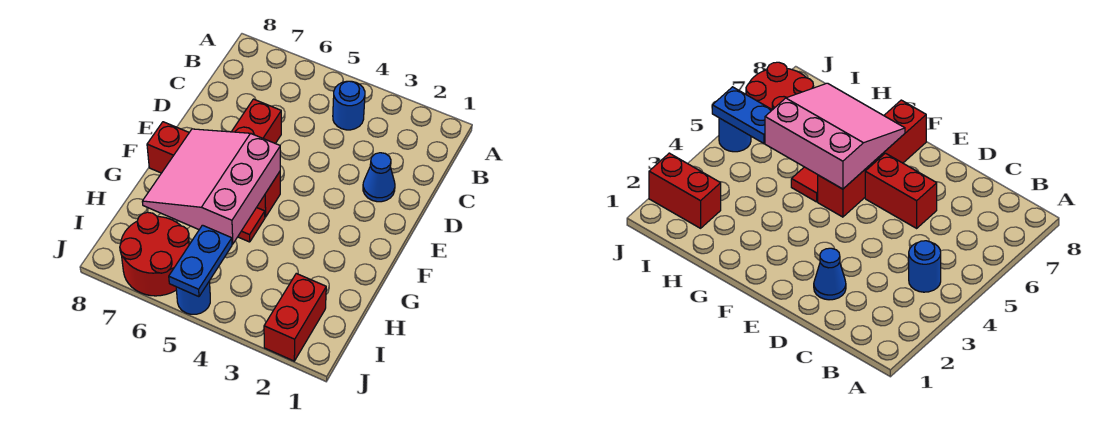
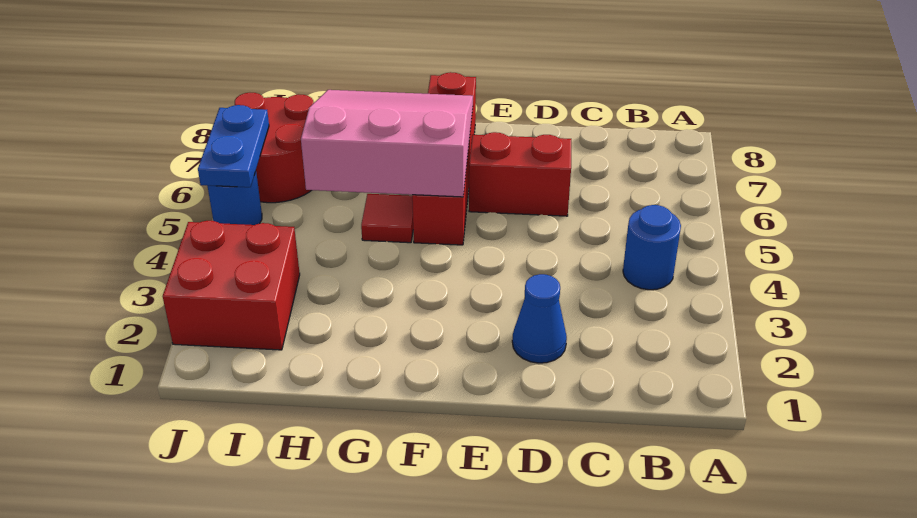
red brick I2:J2 level 1 -> red brick I2:J3 level 1
blue plate I5:J5 level 2 -> blue plate J5:J6 level 2

